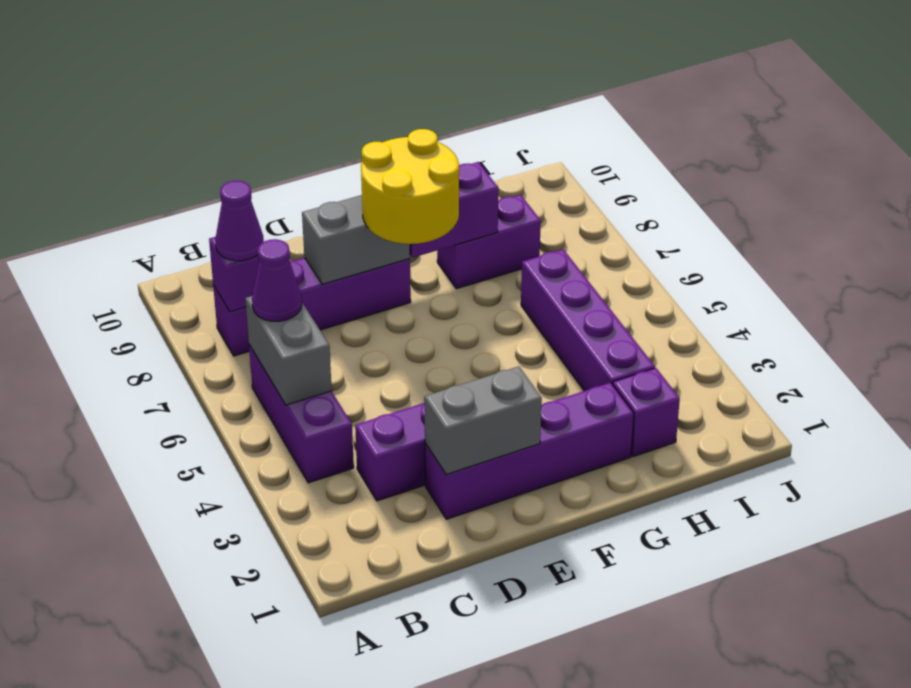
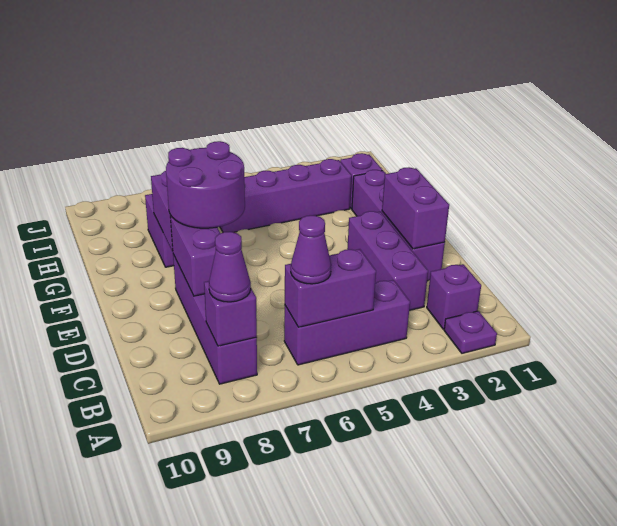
none -> purple plate A2 level 1
none -> purple brick B2 level 1
grey brick B5:B6 level 2 -> purple brick B5:B6 level 2
grey brick D2:E2 level 2 -> purple brick D2:E2 level 2
grey brick D8:E8 level 2 -> purple brick D8:E8 level 2
yellow round brick E7:F8 level 3 -> purple round brick E7:F8 level 3

